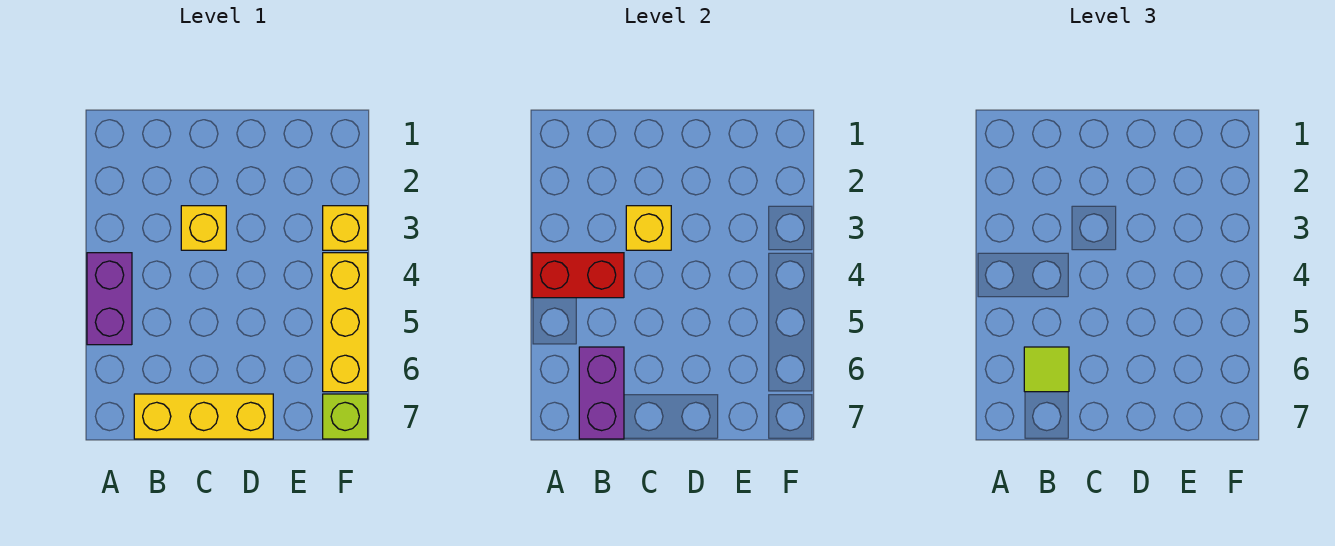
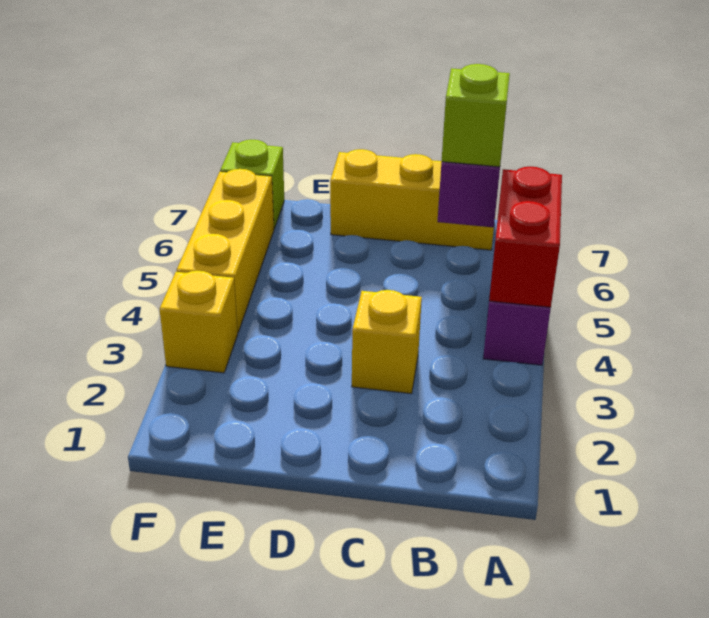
red brick A4:B4 level 2 -> red brick A4:A5 level 2
lime tile B6 level 3 -> lime brick B6 level 3
yellow brick C3 level 2 -> none

